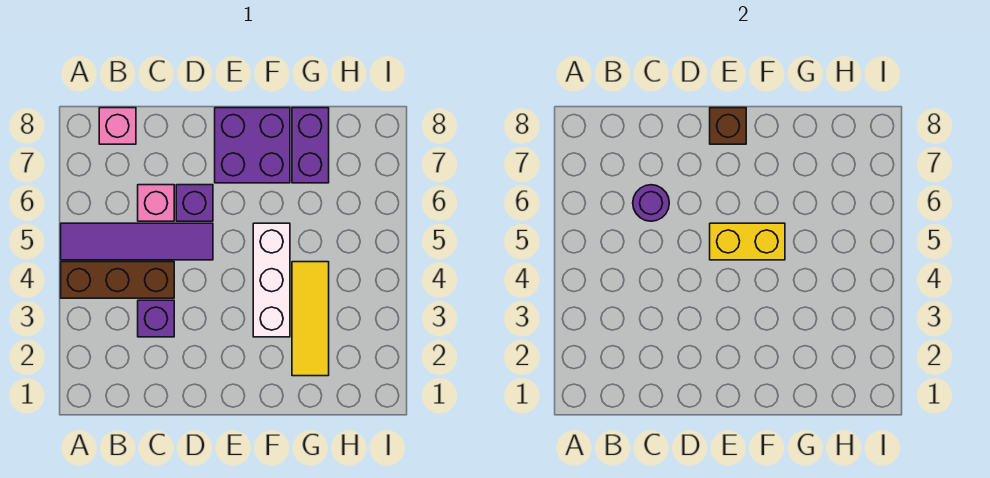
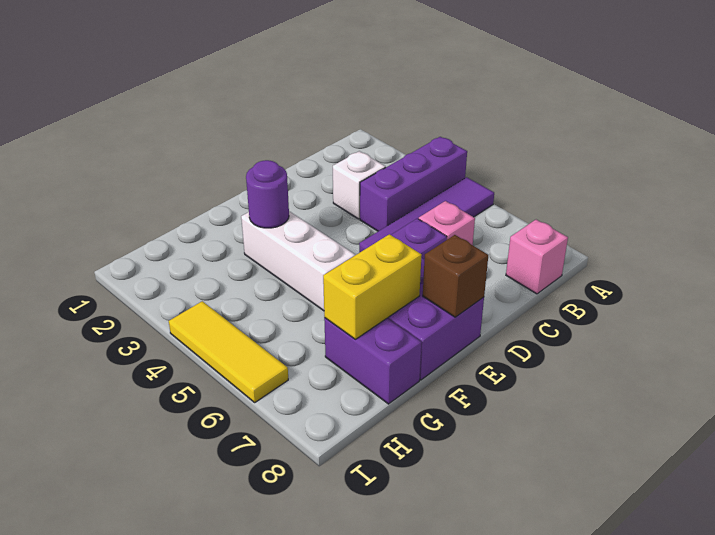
brown brick A4:C4 level 1 -> purple brick A4:C4 level 1
purple brick C3 level 1 -> white brick C3 level 1
purple round brick C6 level 2 -> purple round brick F3 level 2
yellow brick E5:F5 level 2 -> yellow brick F7:G7 level 2
yellow tile G2:G4 level 1 -> yellow tile I4:I6 level 1

